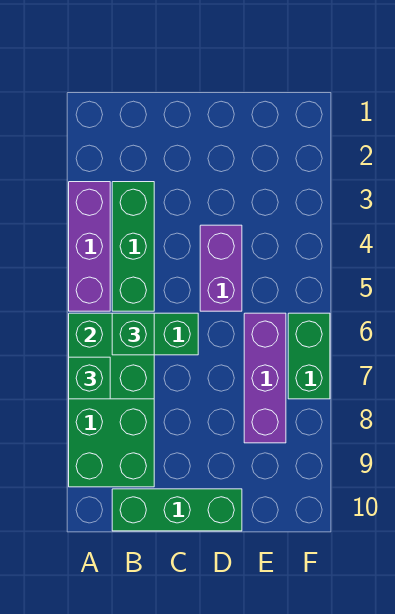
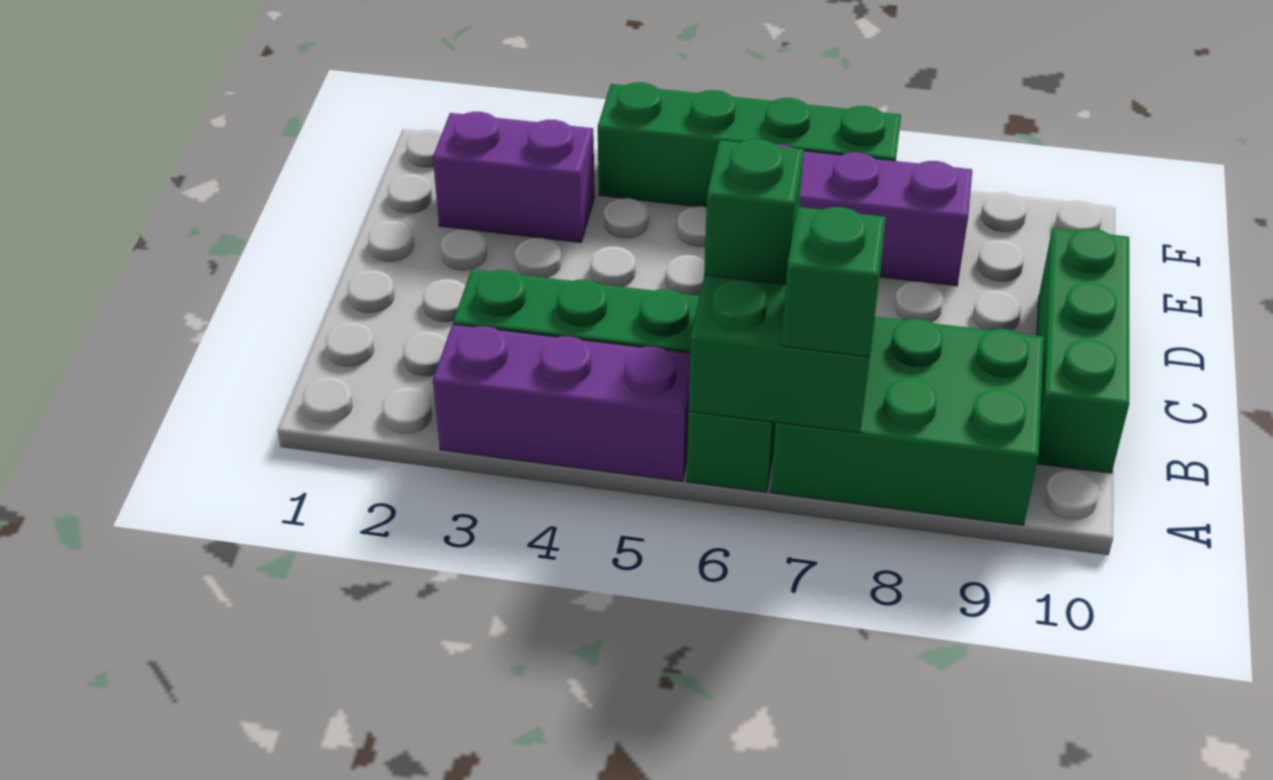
purple brick D4:D5 level 1 -> purple brick E2:E3 level 1
green brick F6:F7 level 1 -> green brick F4:F7 level 1

